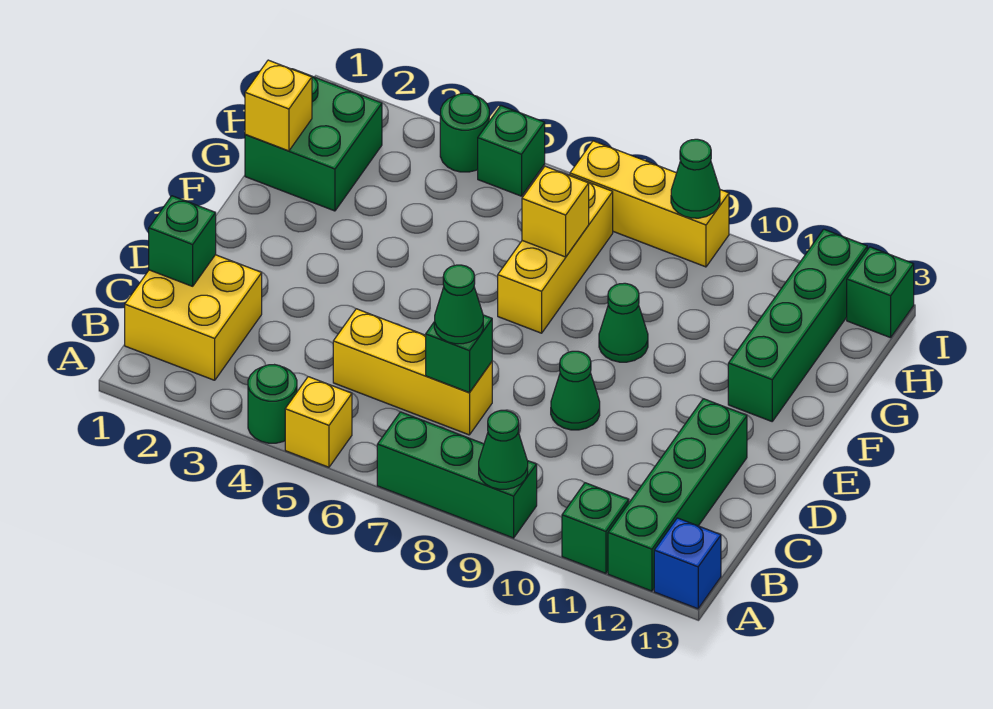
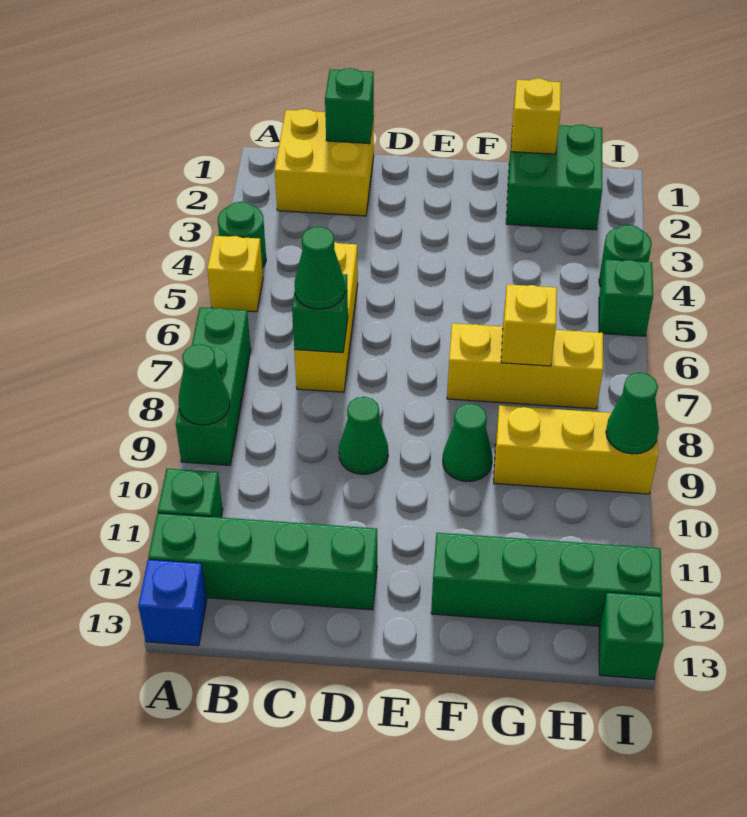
yellow brick I7:I9 level 1 -> yellow brick G9:I9 level 1

